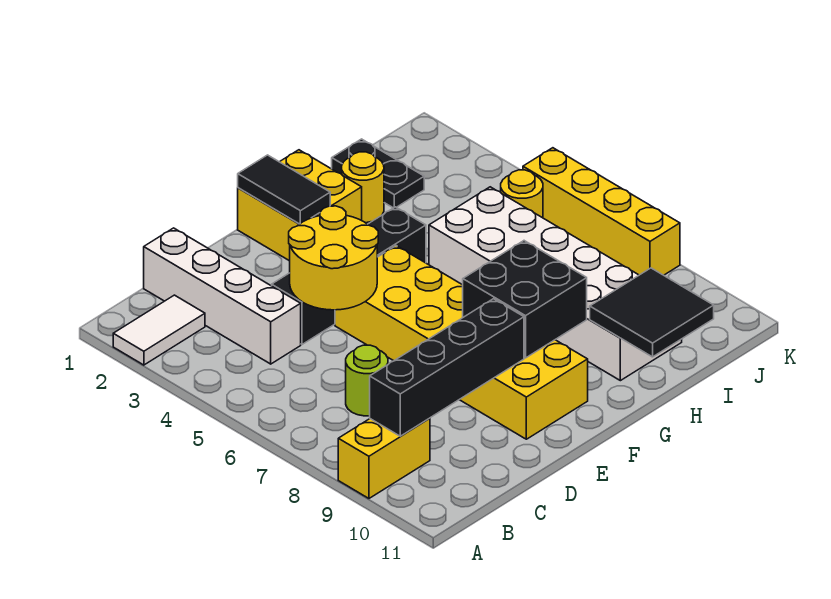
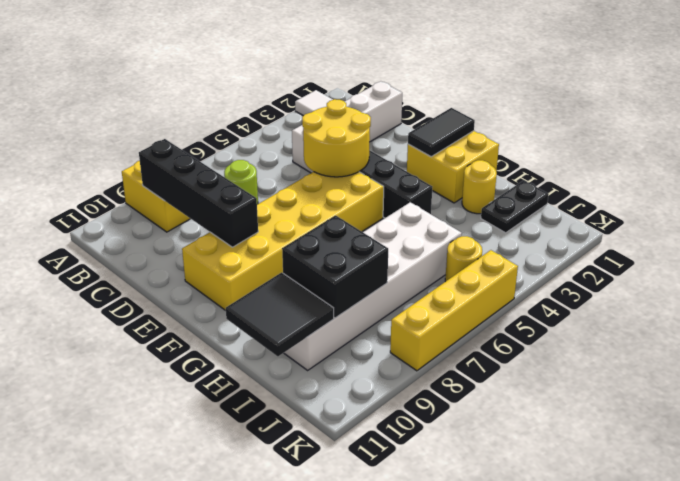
black brick F8:G9 level 2 -> black brick H8:I9 level 2

